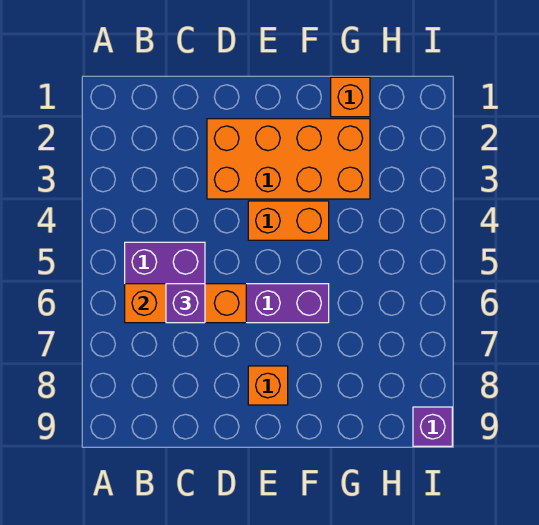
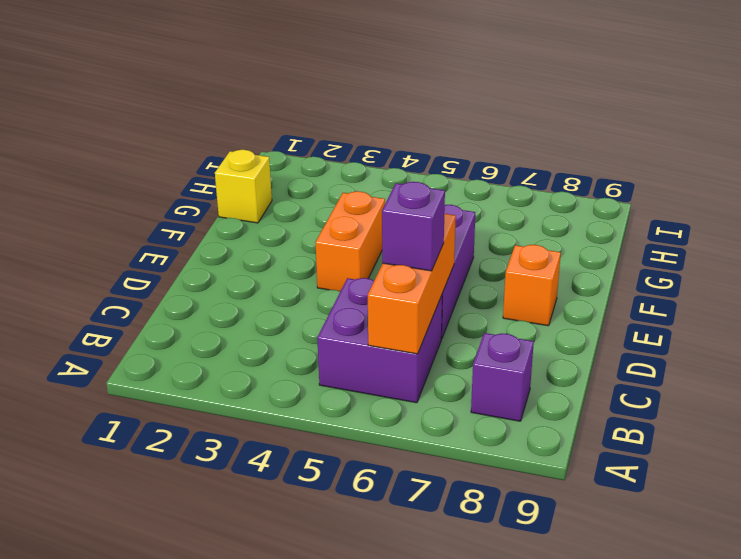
orange brick D2:G3 level 1 -> none
orange brick G1 level 1 -> yellow brick G1 level 1
purple brick I9 level 1 -> purple brick B8 level 1

